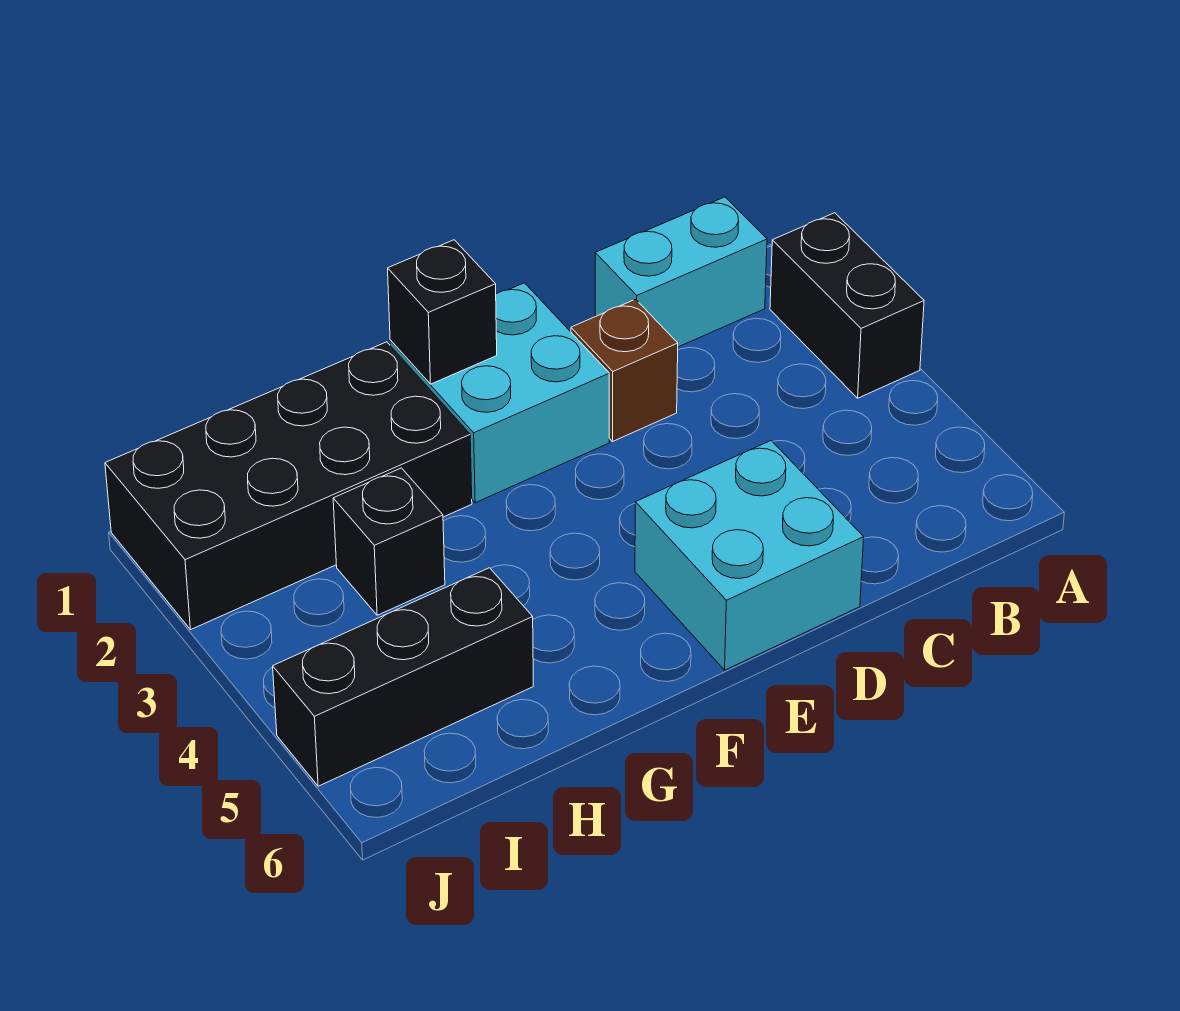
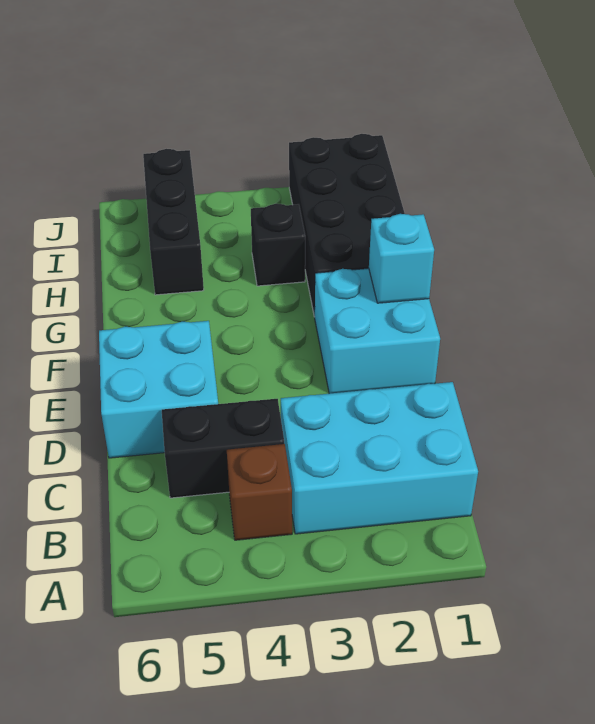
black brick A2:A3 level 1 -> black brick C4:C5 level 1
cyan brick B1:C1 level 1 -> cyan brick B1:C3 level 1
brown brick D2 level 1 -> brown brick B4 level 1
black brick F1 level 2 -> cyan brick F1 level 2

